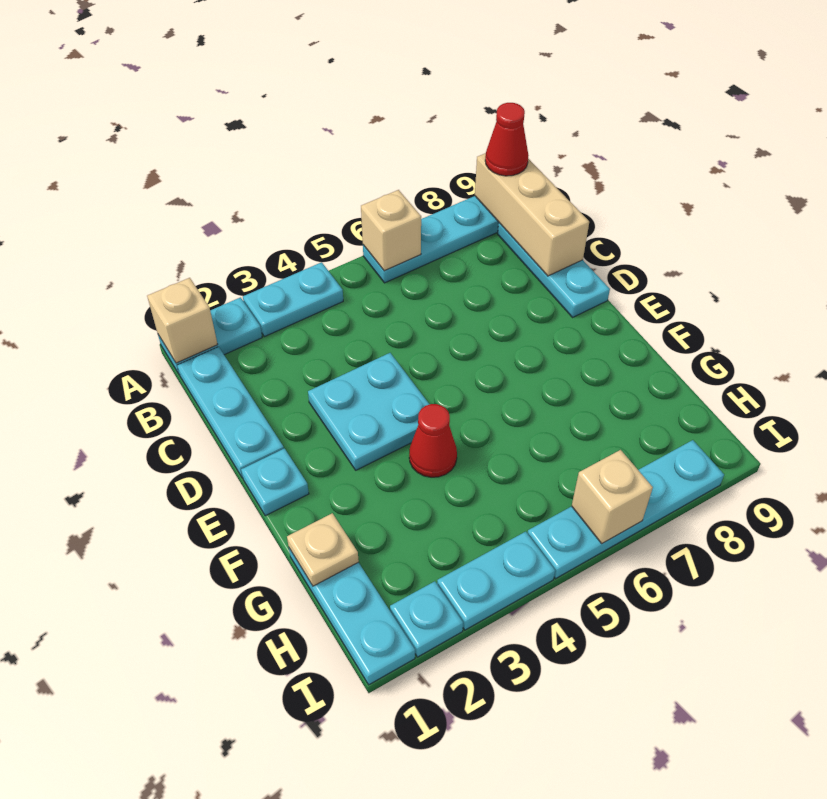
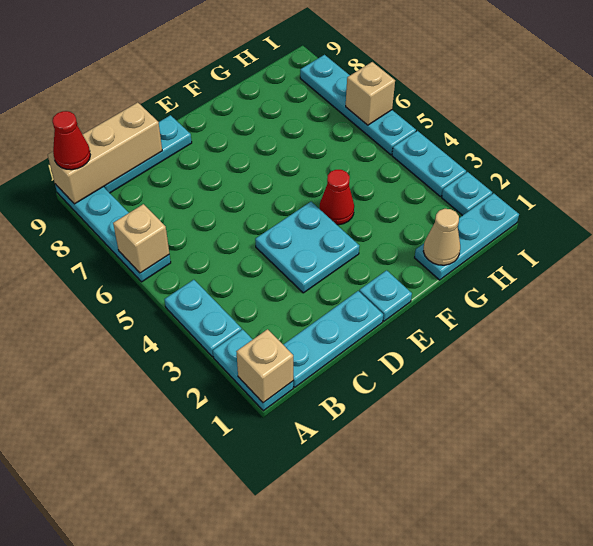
tan plate G1 level 2 -> tan cone G1 level 2

